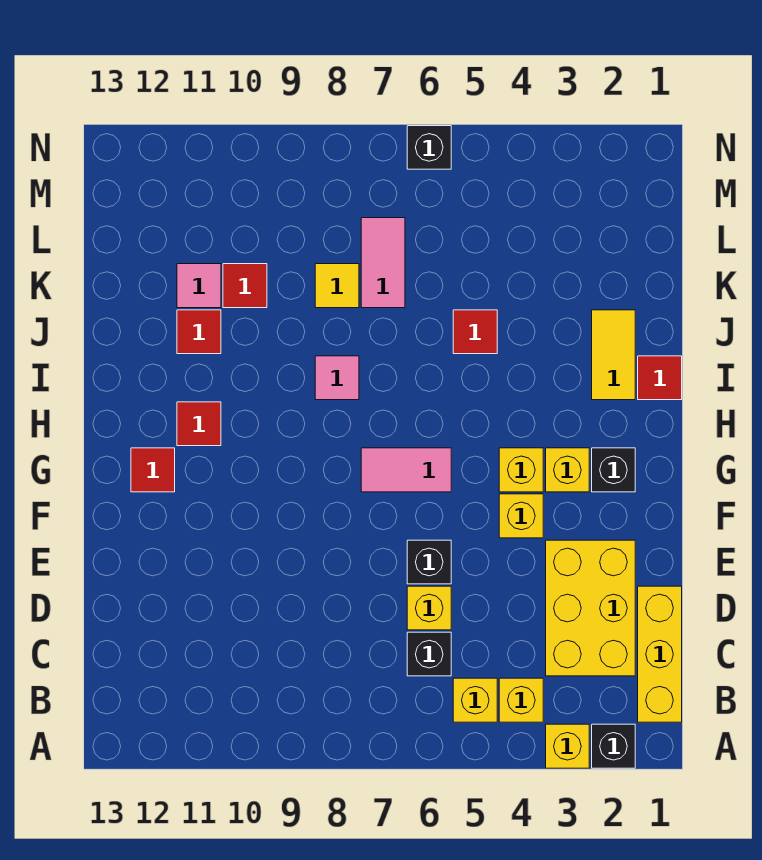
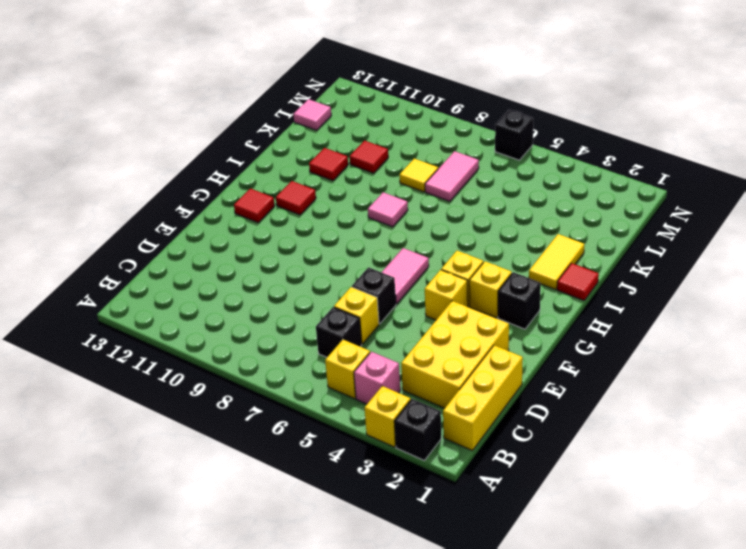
yellow brick B4 level 1 -> pink brick B4 level 1
pink tile G6:G7 level 1 -> pink tile F6:G6 level 1
red tile J5 level 1 -> none
pink tile K11 level 1 -> pink tile L13 level 1

